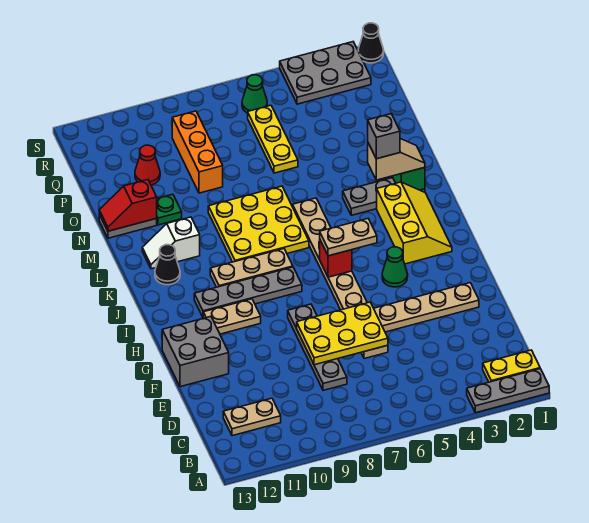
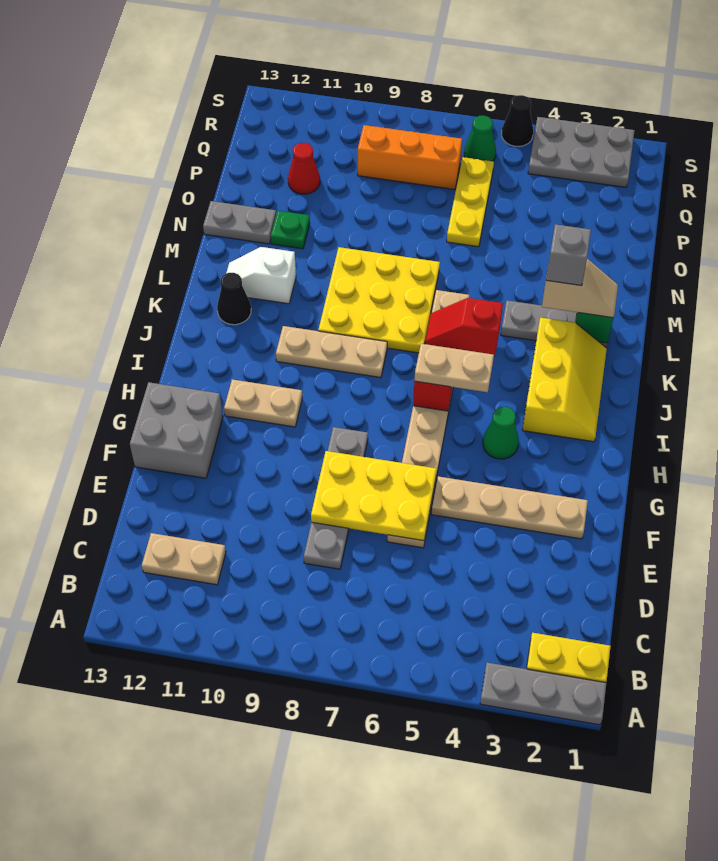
grey plate I8:I11 level 1 -> none
red slope N12:N13 level 2 top 12 -> red slope K5:K6 level 2 top 5
orange brick O9:Q9 level 1 -> orange brick Q7:Q9 level 1
black cone S1 level 1 -> black cone S5 level 1

